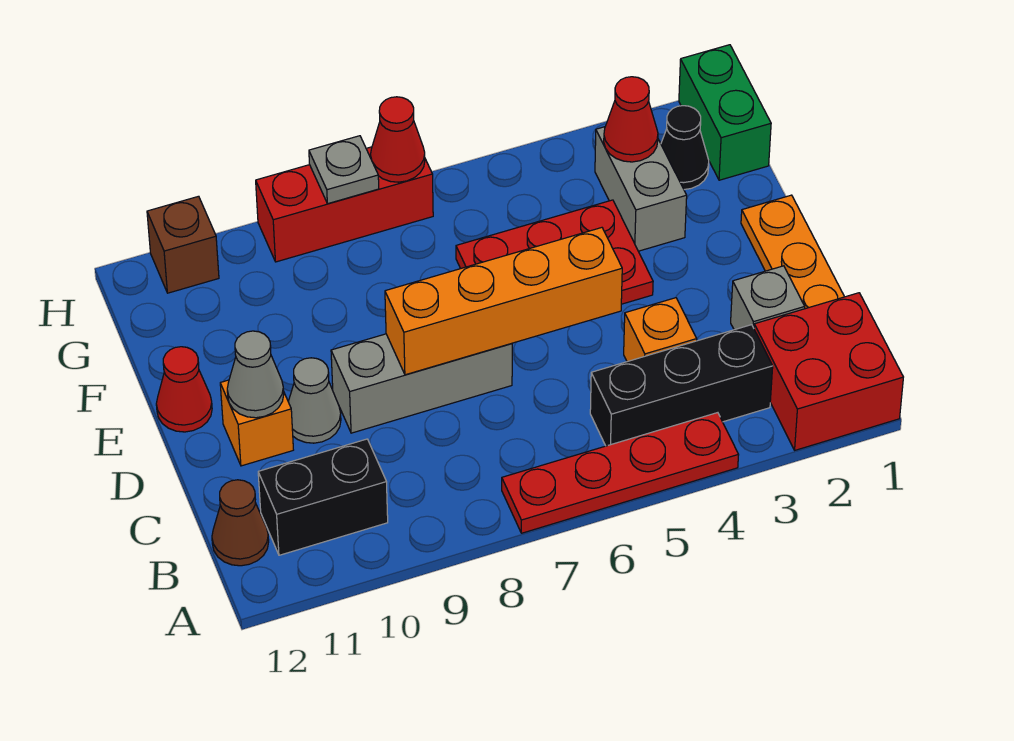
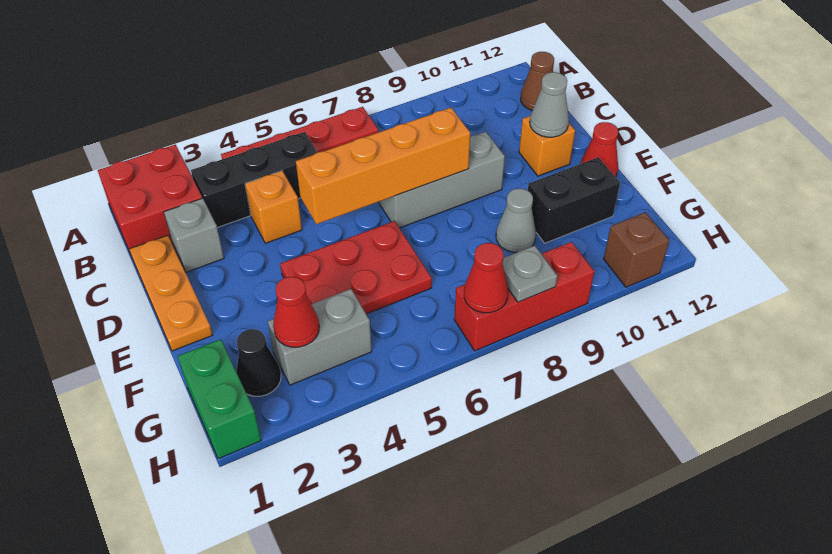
black brick B10:B11 level 1 -> black brick F10:F11 level 1
grey cone D10 level 1 -> grey cone F9 level 1
grey brick F3:G3 level 1 -> grey brick G3:G4 level 1

